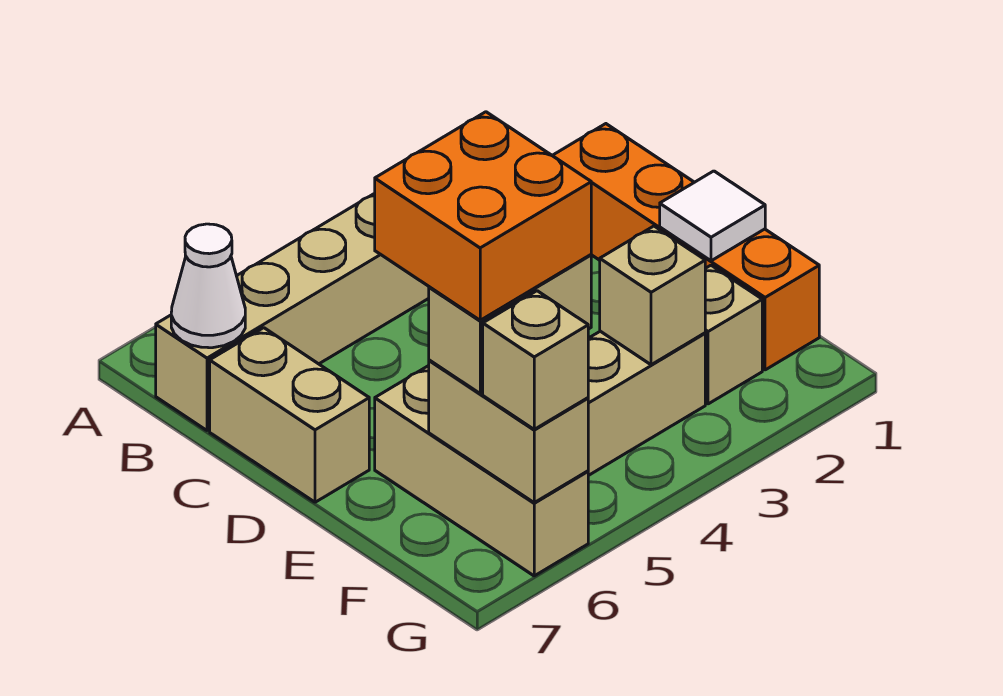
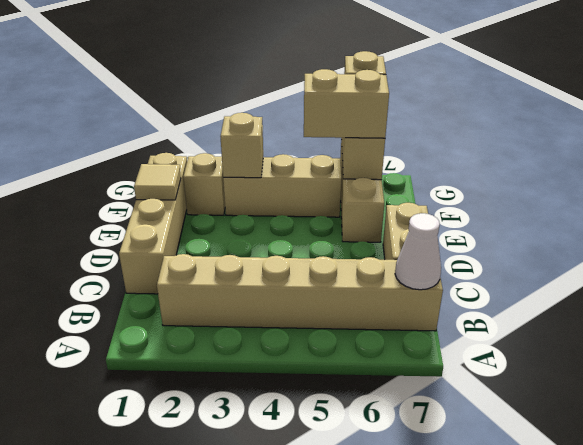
orange brick C1:F1 level 1 -> tan brick C1:F1 level 1
white tile E1 level 2 -> tan tile E1 level 2
orange brick E5:F6 level 4 -> none

